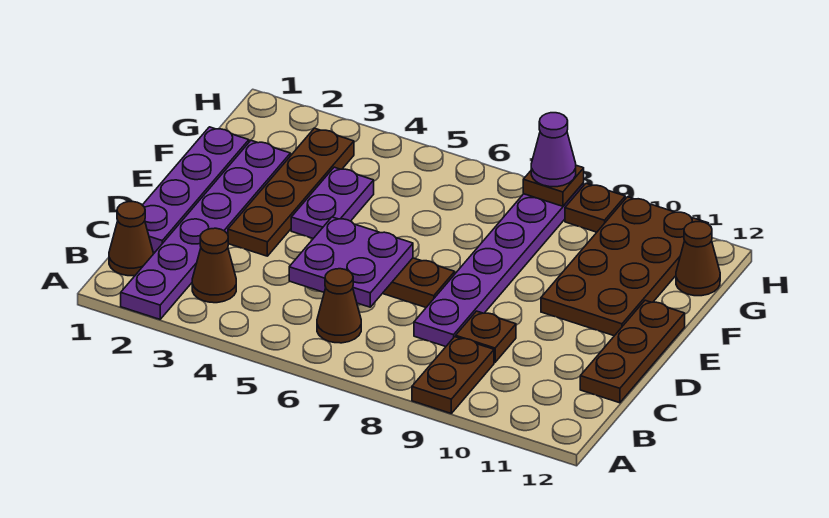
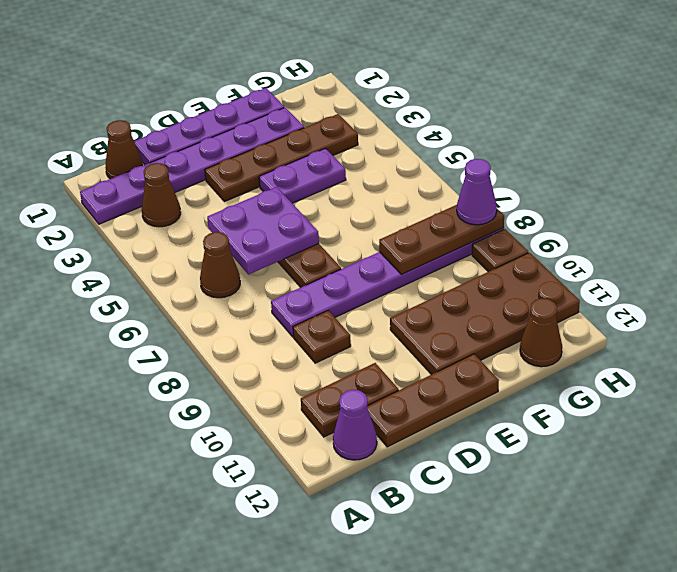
brown plate A9:B9 level 1 -> brown plate B11:C11 level 1
none -> purple cone B12 level 1
brown plate H8 level 2 -> brown plate F8:H8 level 2

